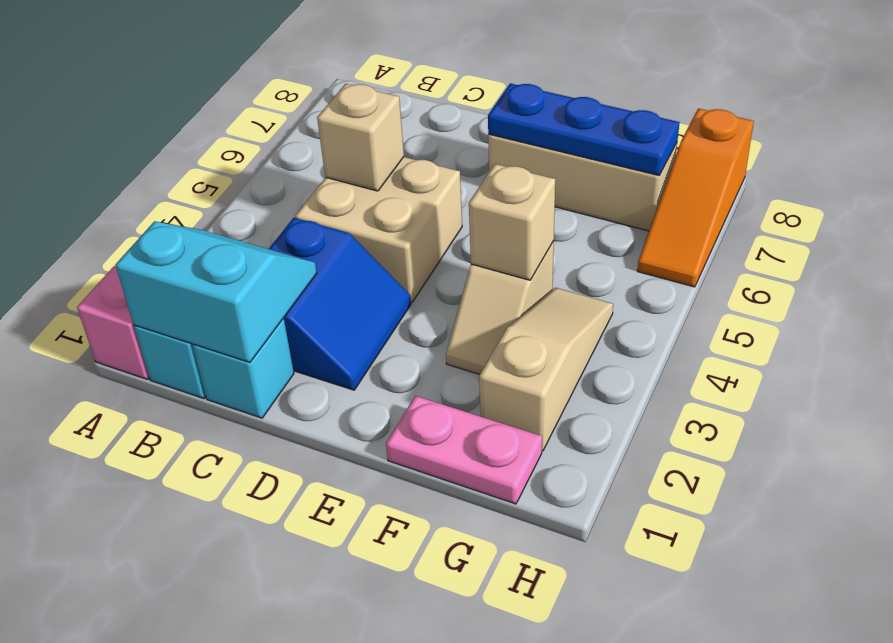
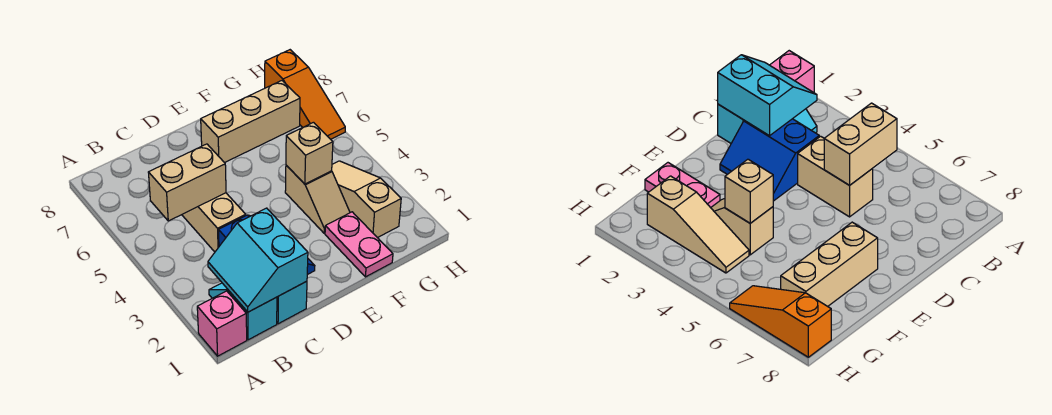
cyan slope B1:C2 level 2 top 1 -> cyan slope B1:C2 level 2 top C
tan brick C4:D5 level 1 -> tan brick C4:C5 level 1
tan brick C5 level 2 -> tan brick B5:C5 level 2
blue plate E7:G7 level 2 -> none
pink plate F1:G1 level 1 -> pink plate F1:F2 level 1

